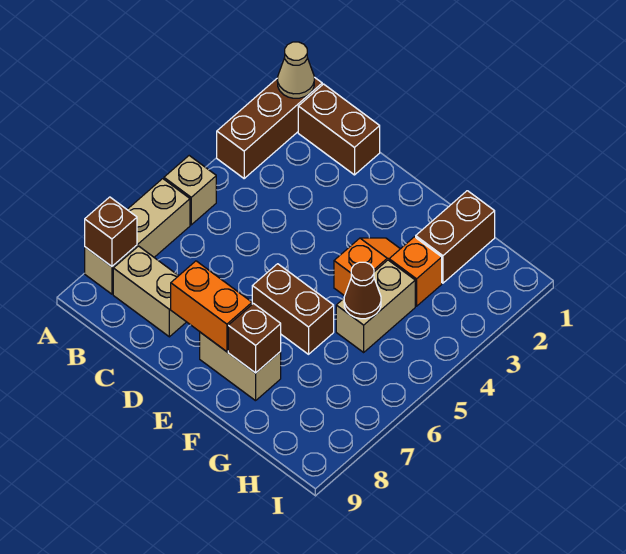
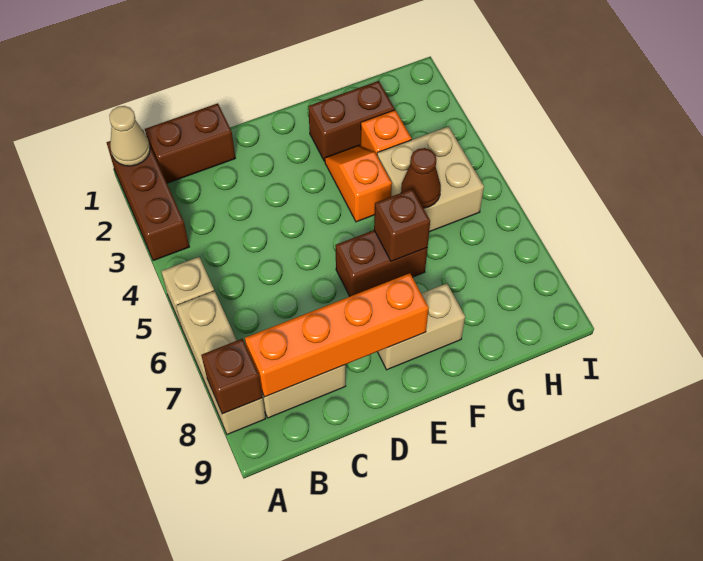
orange brick D8:E8 level 2 -> orange brick B8:E8 level 2
brown brick F8 level 2 -> brown brick F6 level 2
brown brick G1:G2 level 1 -> brown brick F2:G2 level 1
tan brick G4:G5 level 1 -> tan brick G4:H5 level 1

